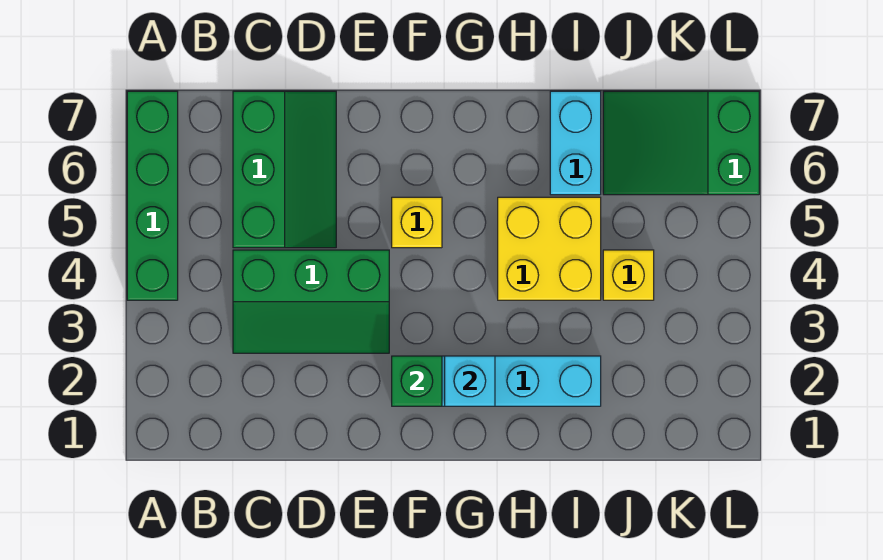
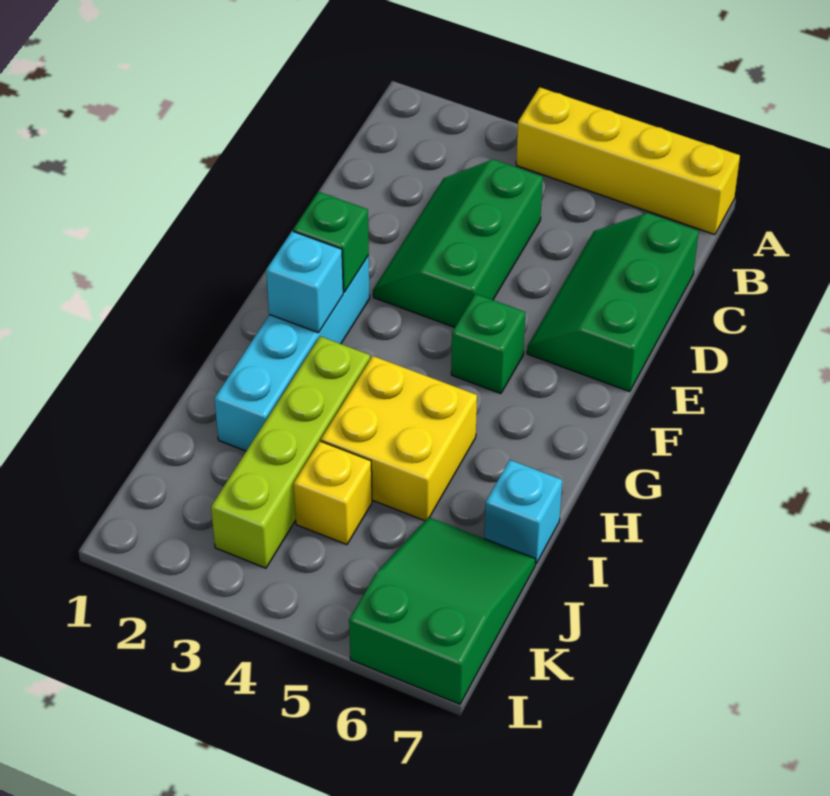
green brick A4:A7 level 1 -> yellow brick A4:A7 level 1
green slope C5:D7 level 1 top C -> green slope C6:E7 level 1 top 7
yellow brick F5 level 1 -> green brick F5 level 1
none -> lime brick H3:K3 level 1
cyan brick I6:I7 level 1 -> cyan brick I7 level 1

